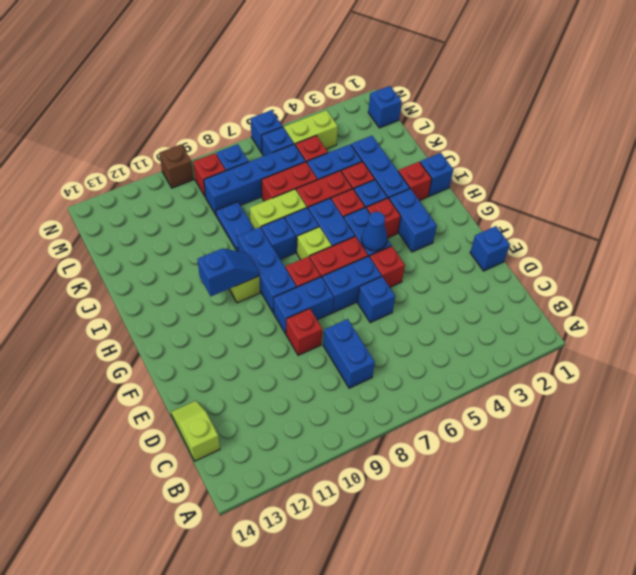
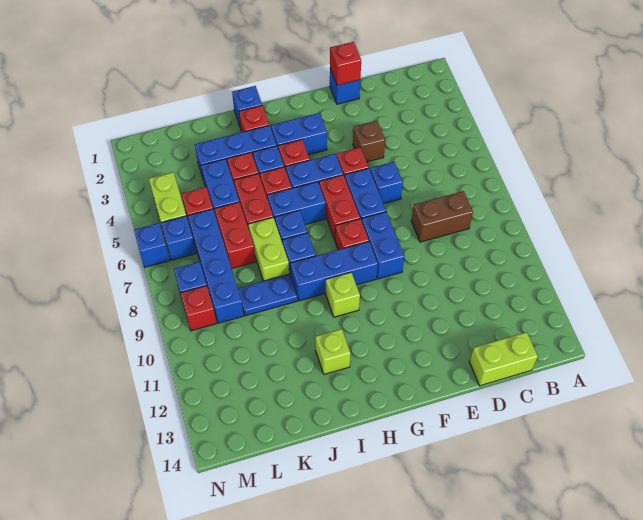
blue brick C8:D8 level 1 -> brown brick C8:D8 level 1
lime slope C14:D14 level 1 top C -> lime brick C14:D14 level 1
red brick E9 level 1 -> red brick E1 level 2
blue cone G5 level 2 -> none
lime brick H7 level 1 -> lime brick I12 level 1
blue slope H10:H11 level 2 top 11 -> none
blue brick M1 level 1 -> none
brown brick N10 level 1 -> brown brick E4 level 1

